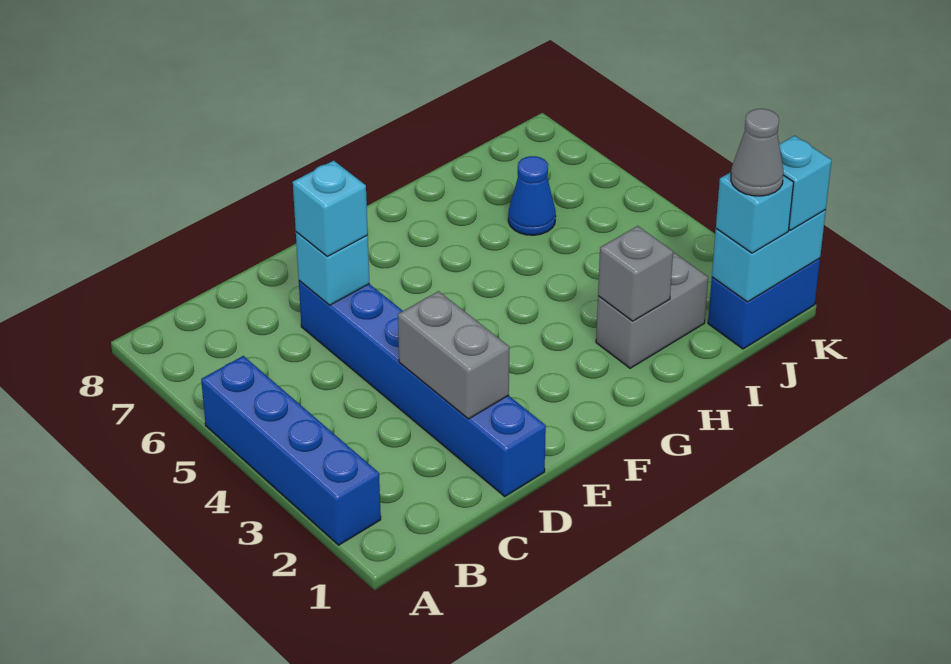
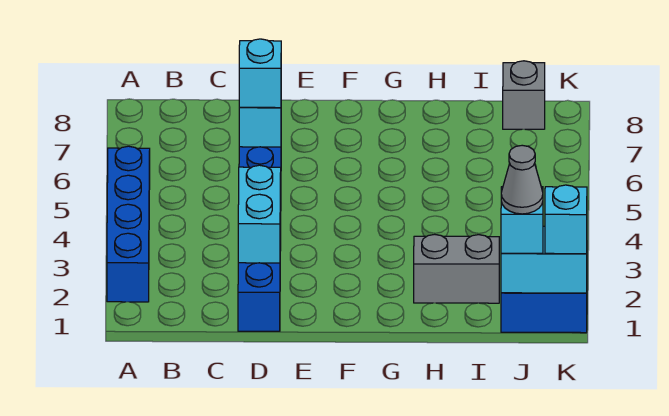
grey brick D2:D3 level 2 -> cyan brick D2:D3 level 2
grey brick H2 level 2 -> grey brick J8 level 1
blue cone I6 level 1 -> none

